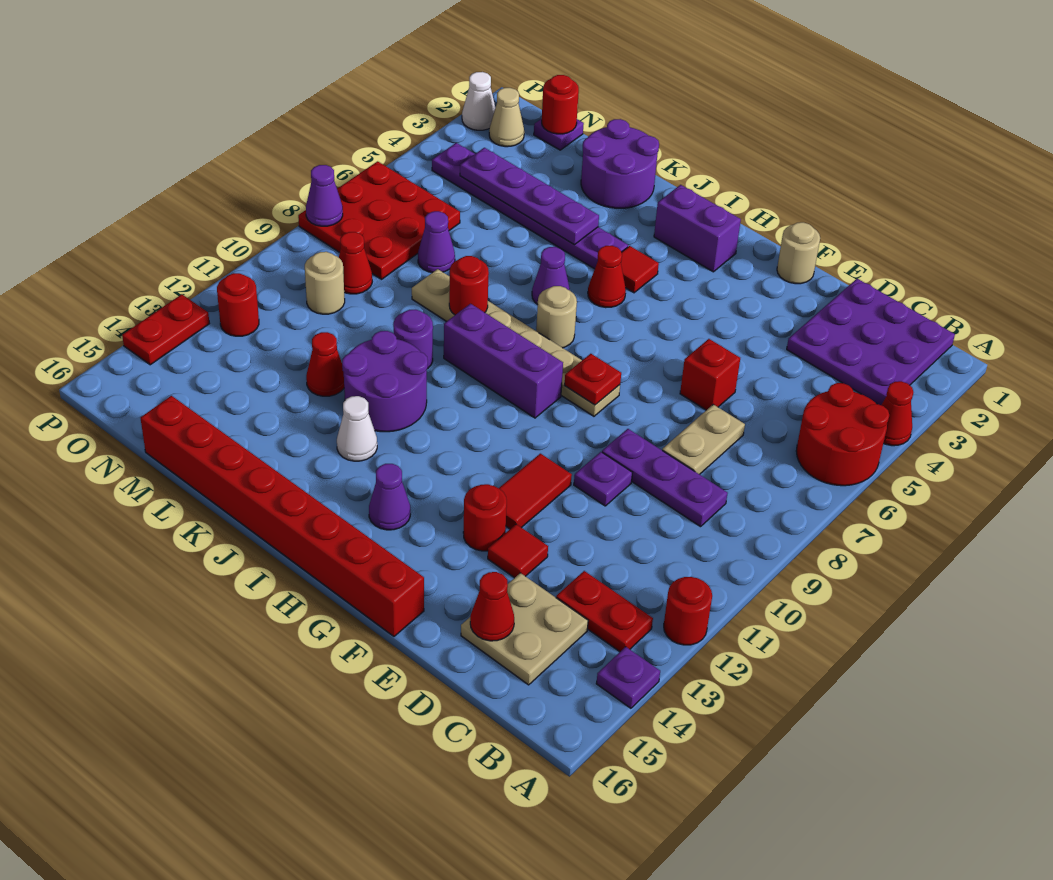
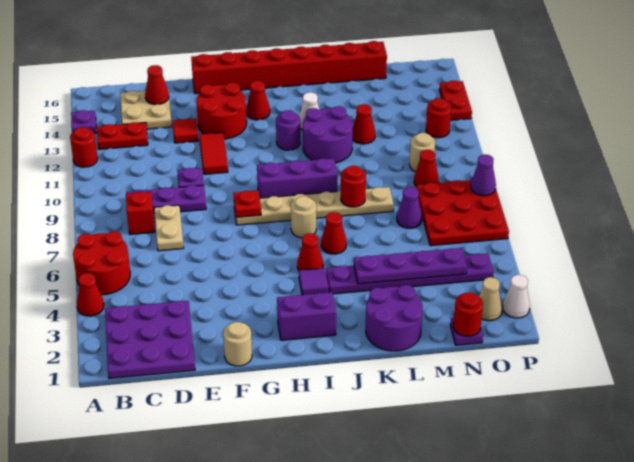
red brick E6 level 1 -> red brick C8 level 1
red round brick F13 level 1 -> red round brick F13:G14 level 1
purple cone H14 level 1 -> red cone H14 level 1
red tile I4 level 1 -> purple tile I4 level 1
purple cone J6 level 1 -> red cone J6 level 1
purple round brick K10 level 1 -> purple round brick I12 level 1

